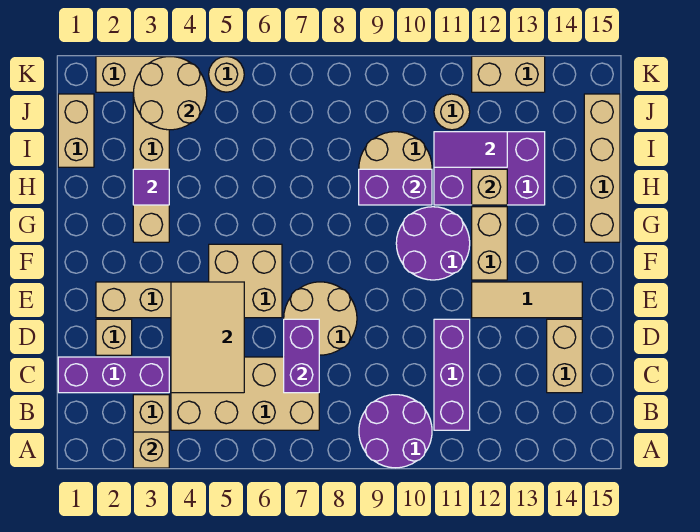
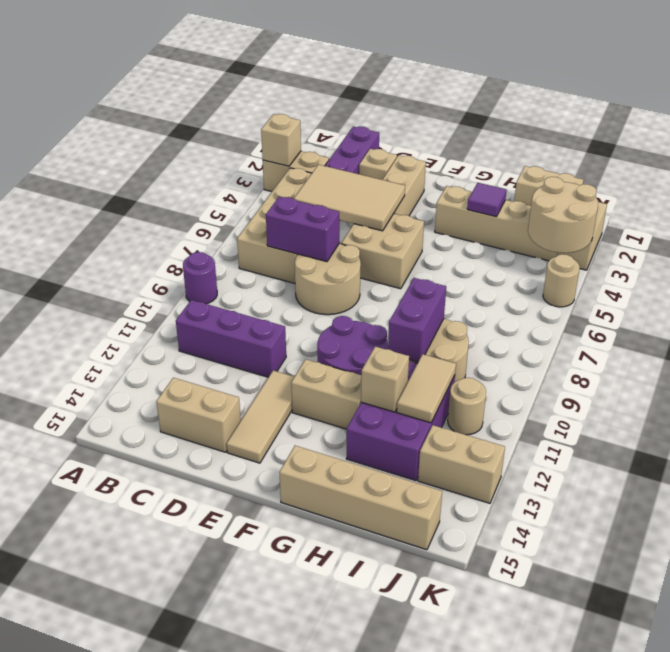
purple round brick A9:B10 level 1 -> purple round brick A9 level 1
purple tile I11:I12 level 2 -> tan tile I11:I12 level 2
tan brick K12:K13 level 1 -> tan brick J13:K13 level 1

